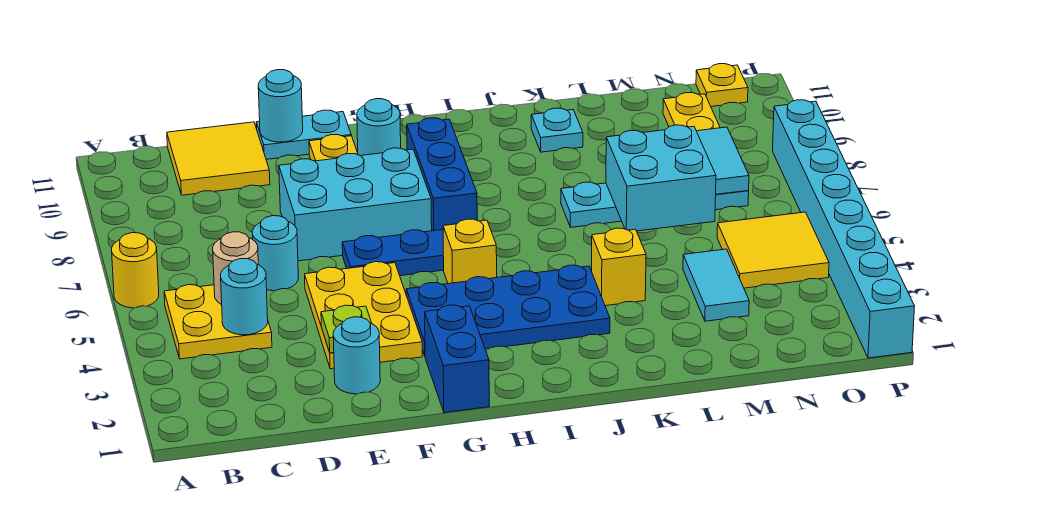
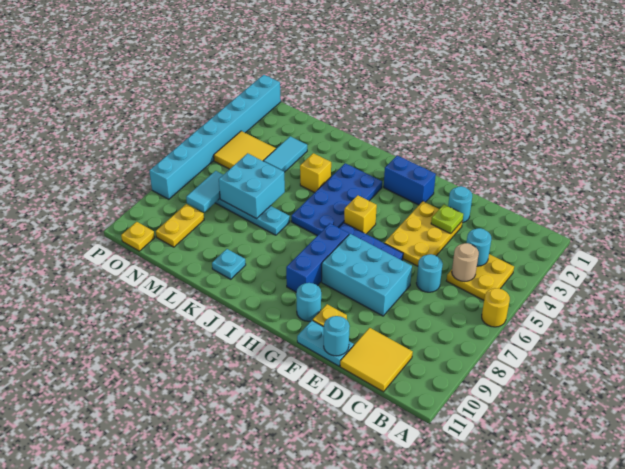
blue brick G1:G2 level 1 -> blue brick G2:H2 level 1
blue plate G3:J4 level 1 -> blue plate I3:J6 level 1

